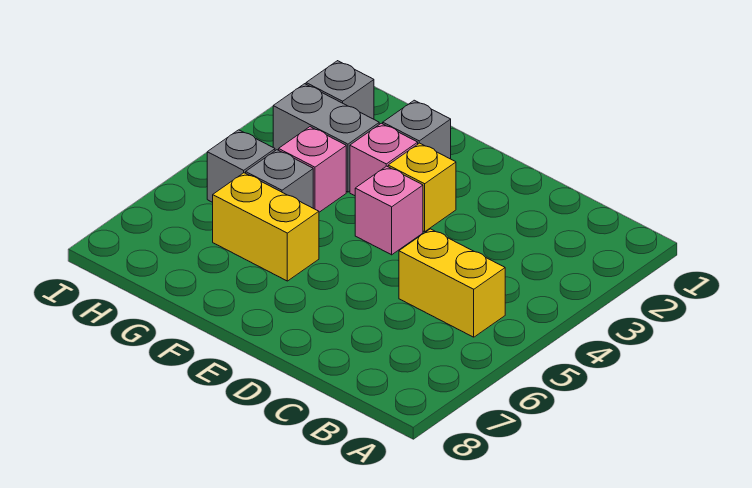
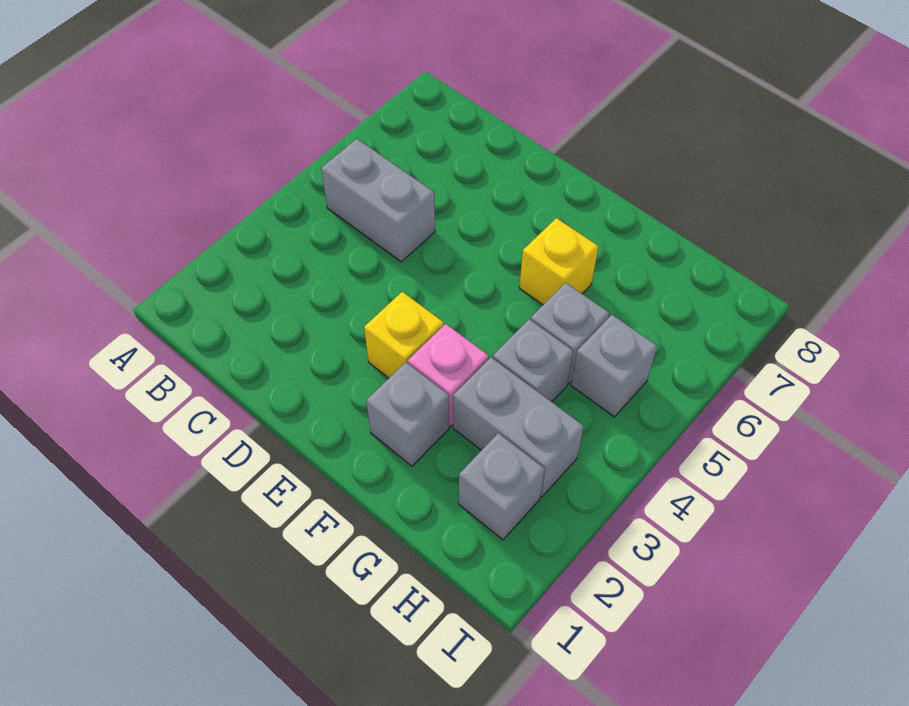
yellow brick B5:C5 level 1 -> grey brick B5:C5 level 1
pink brick E4 level 1 -> none
yellow brick F6:G6 level 1 -> yellow brick F6 level 1
pink brick G4 level 1 -> grey brick G4 level 1

